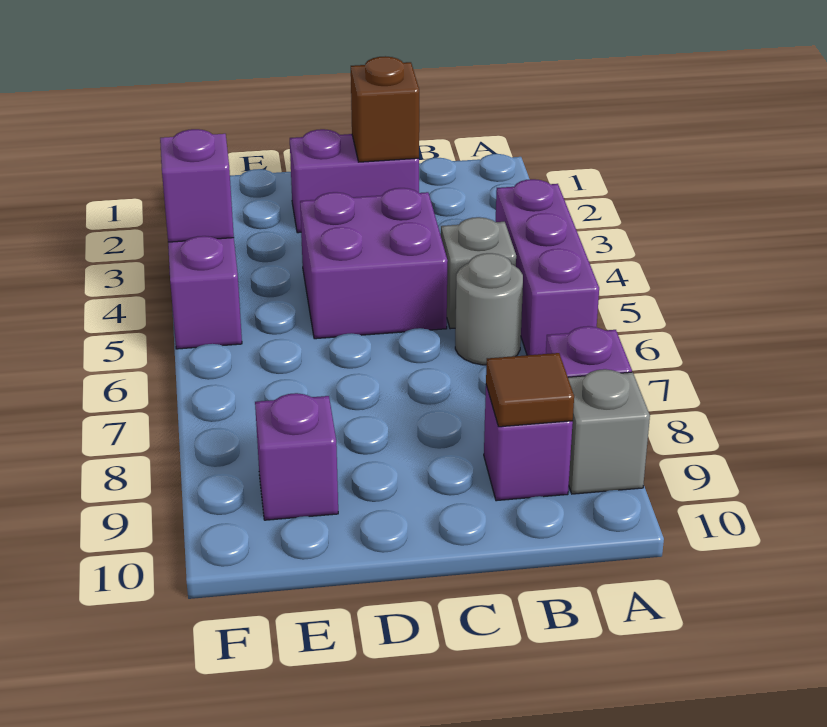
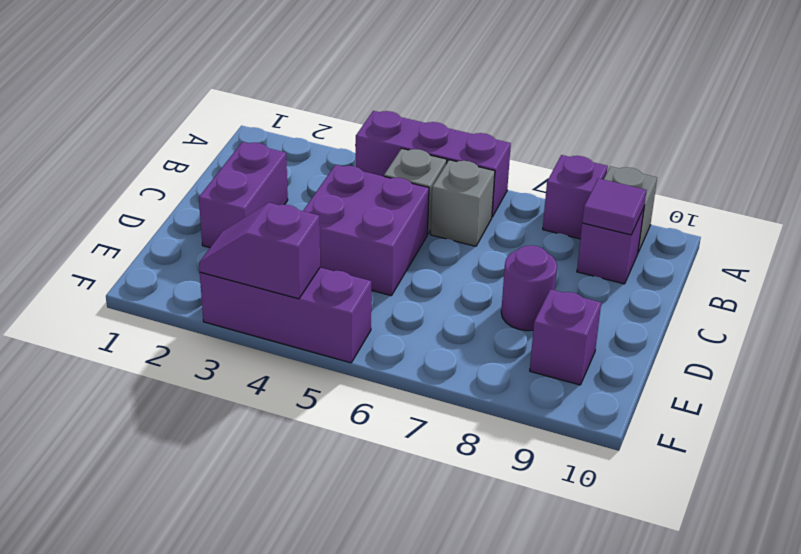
grey round brick B6 level 1 -> grey brick B6 level 1
brown tile B9 level 2 -> purple tile B9 level 2
brown brick C2 level 2 -> none
none -> purple round brick D8 level 1

